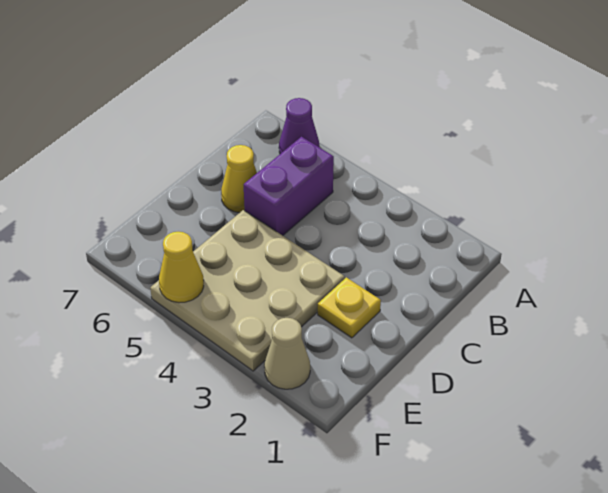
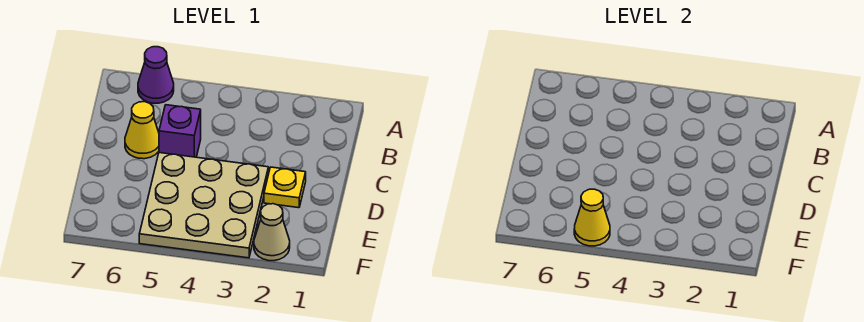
purple brick B5:C5 level 1 -> purple brick C5 level 1

